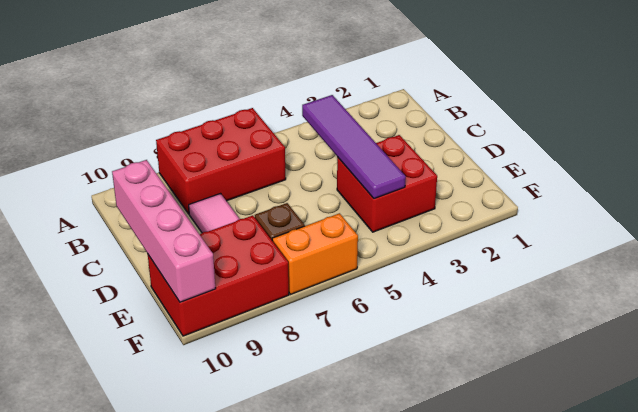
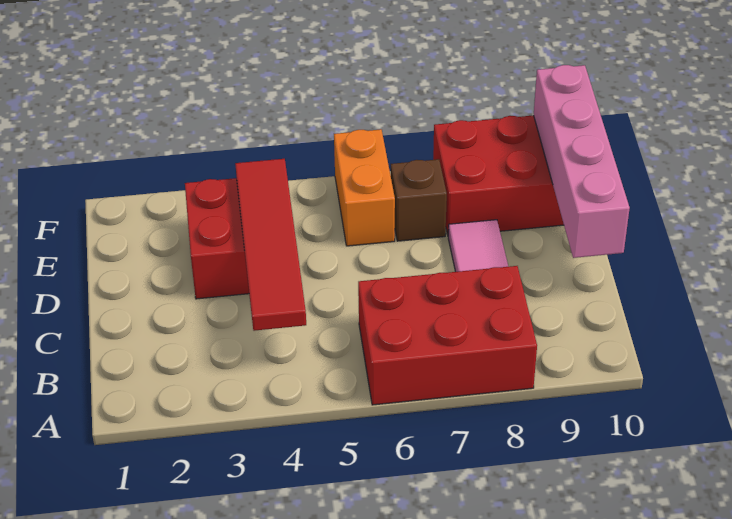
purple tile B4:E4 level 2 -> red tile B4:E4 level 2
orange brick F6:F7 level 1 -> orange brick E6:F6 level 1

